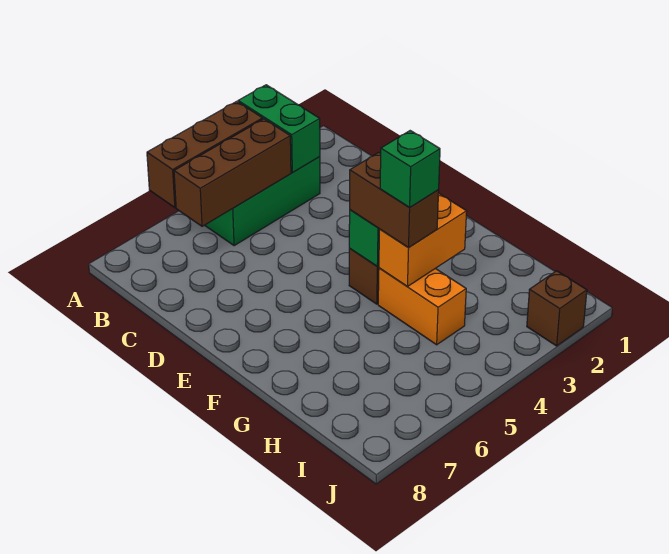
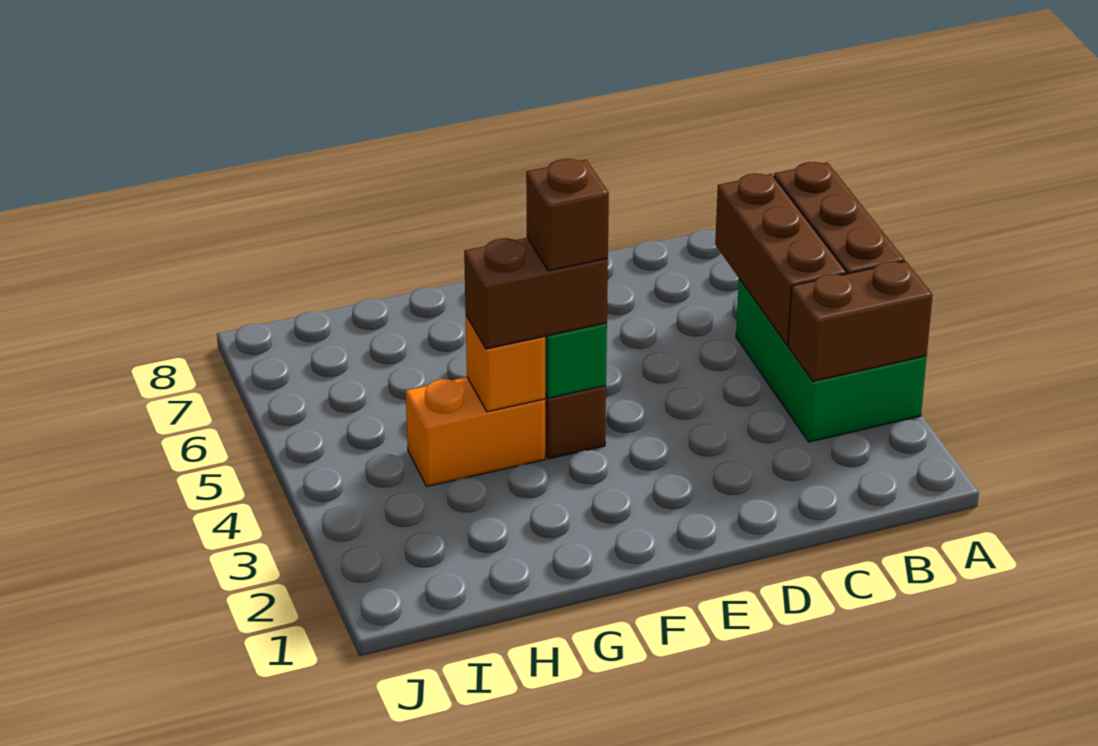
green brick A3:B3 level 2 -> brown brick A3:B3 level 2
orange brick G3:G4 level 2 -> orange brick G4 level 2
green brick G4 level 4 -> none
brown brick J2 level 1 -> brown brick F4 level 4

